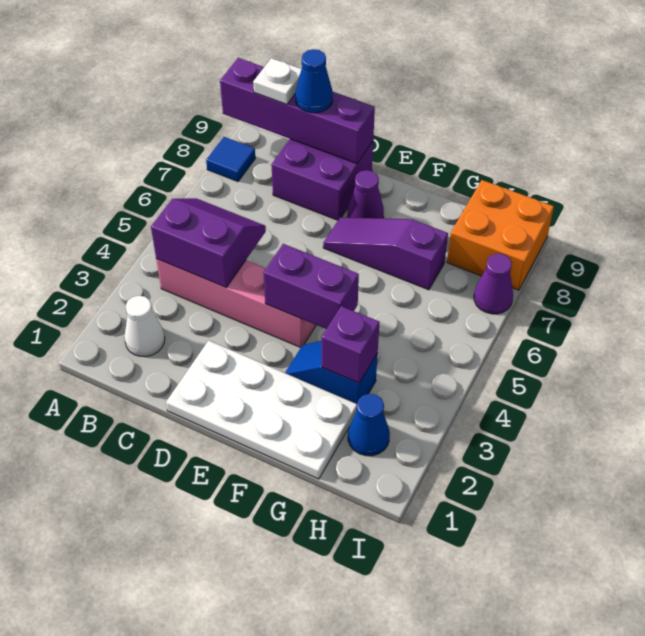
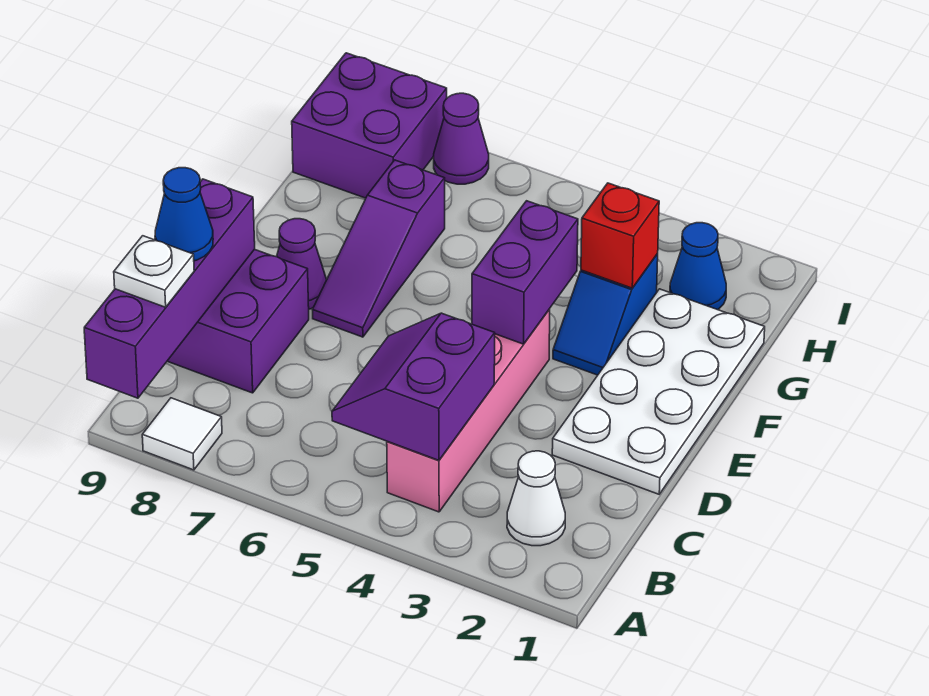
blue tile A8 level 1 -> white tile A8 level 1
purple brick G3 level 2 -> red brick G3 level 2
orange brick H8:I9 level 1 -> purple brick H8:I9 level 1

